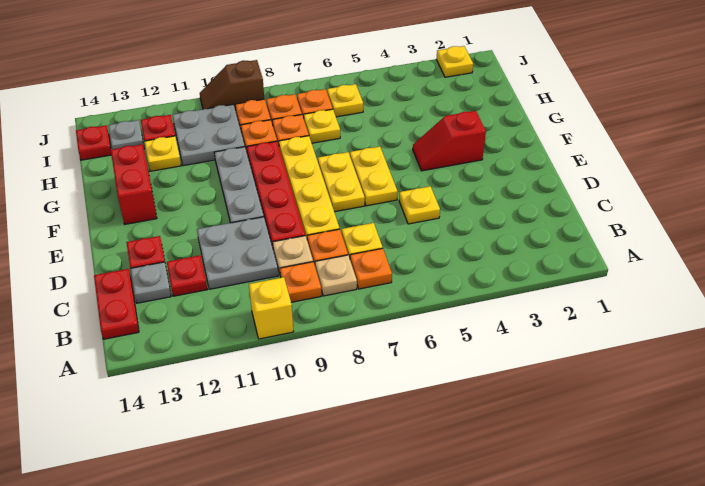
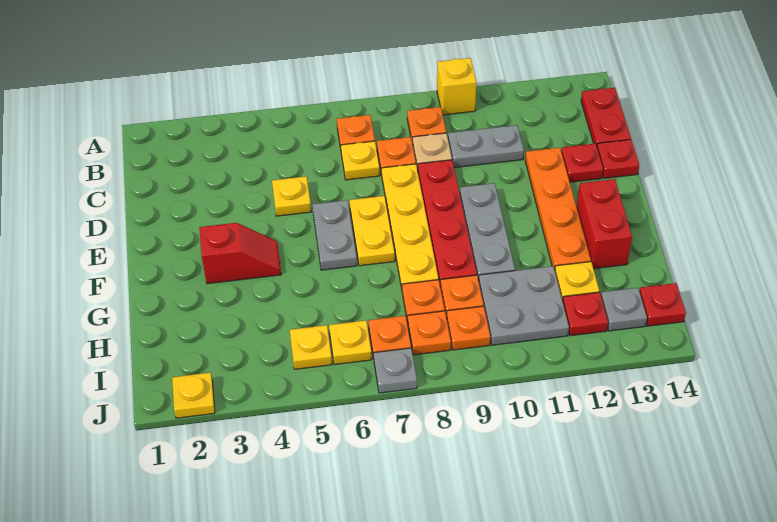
tan plate B8 level 1 -> none
grey plate C10:D11 level 1 -> grey plate C10:C11 level 1
red plate C12 level 1 -> red plate D14 level 1
grey plate C13 level 1 -> grey plate J7 level 1
none -> orange plate D12:G12 level 1
yellow plate E6:F6 level 1 -> grey plate E6:F6 level 1
yellow plate H7 level 1 -> yellow plate I5 level 1
brown slope J9:J10 level 1 top 9 -> none

